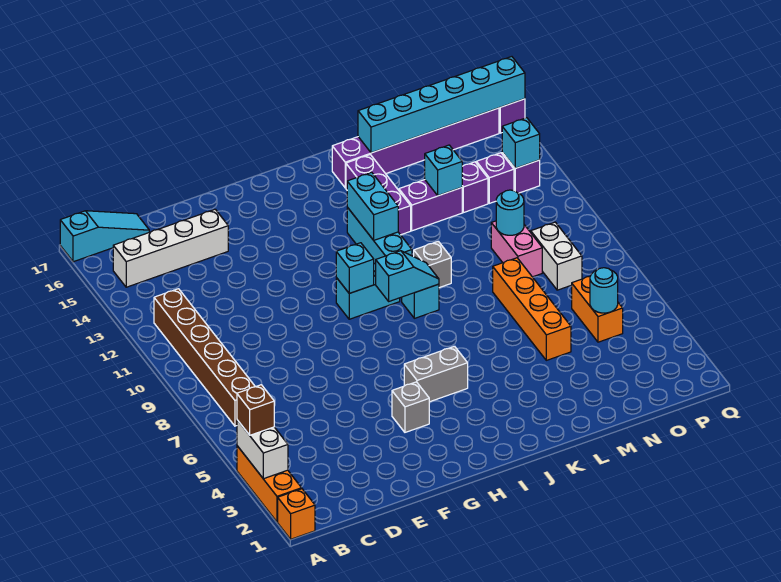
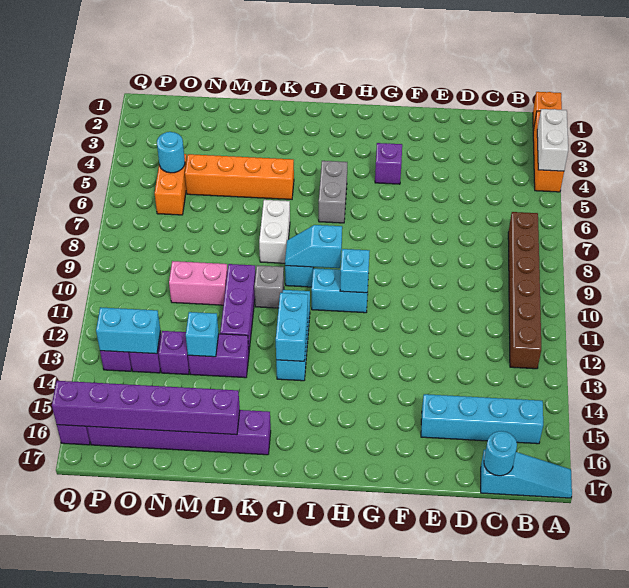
brown brick A4 level 3 -> none
cyan slope A17:C17 level 1 top A -> cyan slope A17:C17 level 1 top C
white brick B15:E15 level 1 -> cyan brick B15:E15 level 1
grey brick G4 level 1 -> purple brick G4 level 1
grey brick H5:I5 level 1 -> grey brick I5:I6 level 1
purple brick K13:K15 level 1 -> purple brick L10:L12 level 1
cyan brick L16:Q16 level 2 -> purple brick L16:Q16 level 2
orange brick M5:M8 level 1 -> orange brick K5:N5 level 1
pink brick N9:N10 level 1 -> pink brick M10:N10 level 1
cyan round brick N10 level 2 -> cyan round brick C17 level 2
white brick O8:O9 level 1 -> white brick K7:K8 level 1
cyan brick P13 level 2 -> cyan brick O13:P13 level 2

